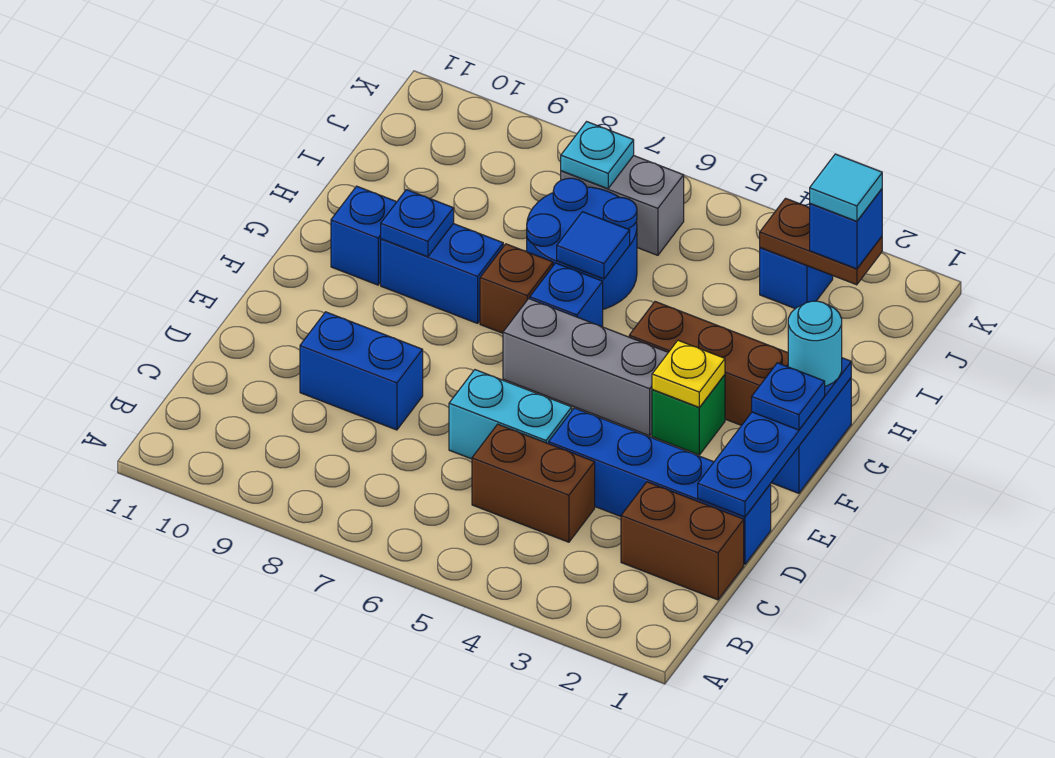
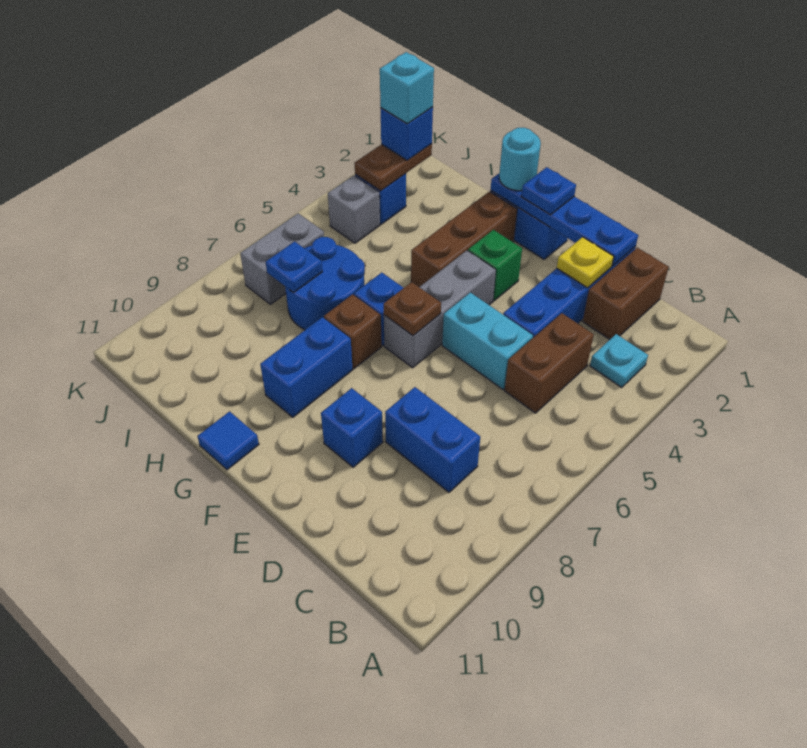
cyan brick D5:D6 level 1 -> cyan brick D5:E5 level 1
blue brick D8:D9 level 1 -> blue brick C8:D8 level 1
yellow plate F3 level 2 -> yellow plate D2 level 2
none -> brown plate F6 level 2
blue plate G9 level 2 -> blue plate I7 level 2
blue brick G10 level 1 -> blue brick E9 level 1
blue tile H6 level 2 -> blue tile G11 level 1
cyan tile J2 level 4 -> cyan brick J2 level 4
none -> grey brick J4 level 1
cyan plate J7 level 2 -> cyan plate B3 level 1

